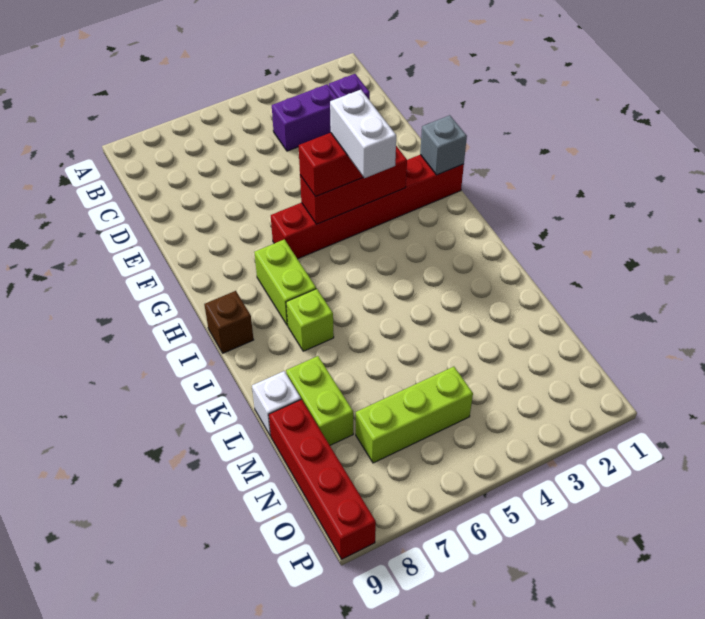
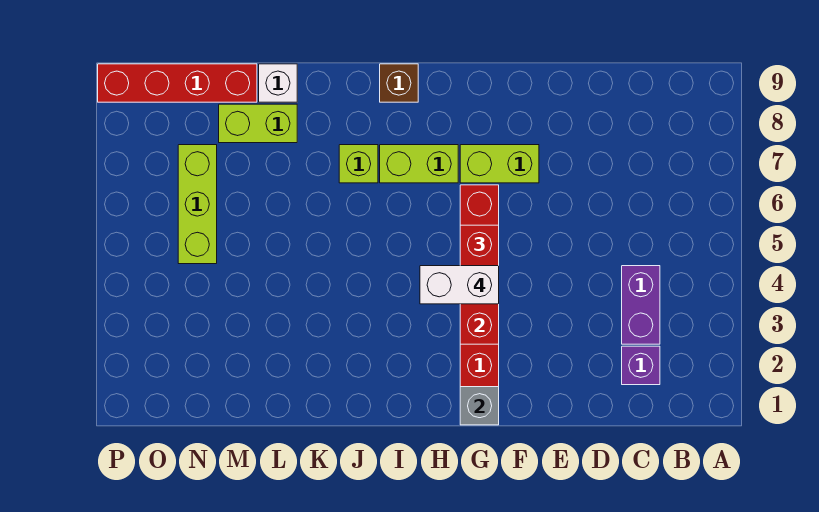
none -> lime brick F7:G7 level 1

